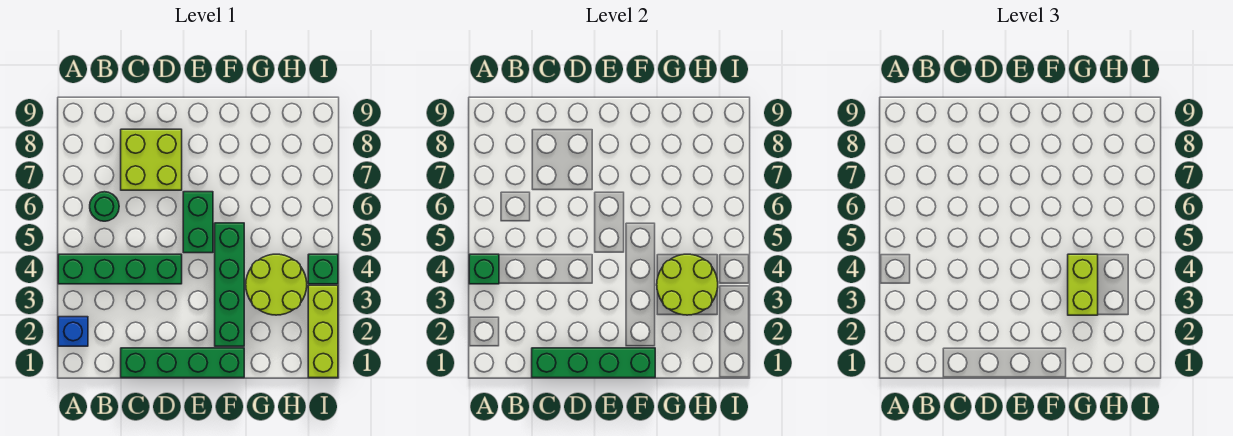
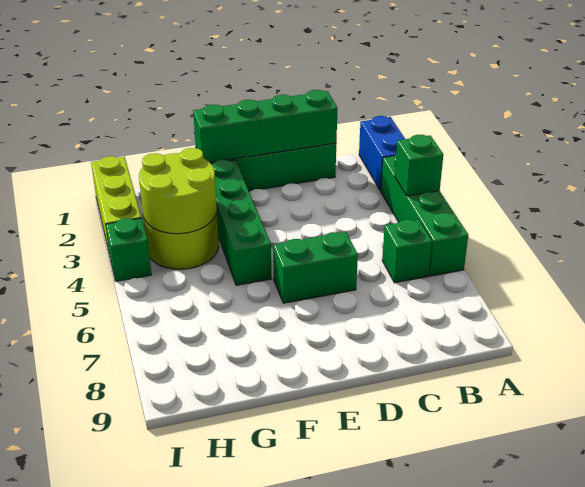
blue brick A2 level 1 -> blue brick A1:A2 level 1
green brick A4:D4 level 1 -> green brick A3:A6 level 1
green round brick B6 level 1 -> green brick B6 level 1
lime brick C7:D8 level 1 -> none
green brick E5:E6 level 1 -> green brick D6:E6 level 1
lime brick G3:G4 level 3 -> none

